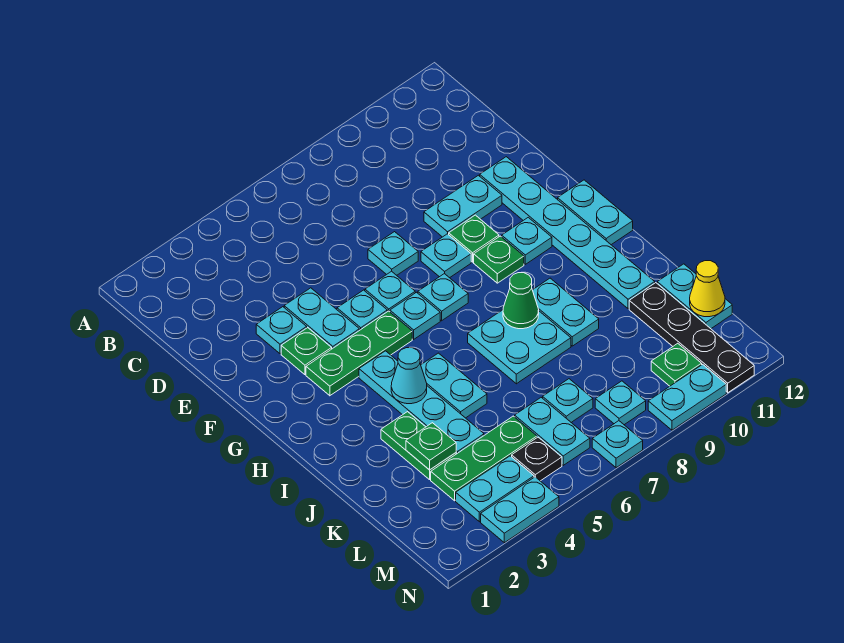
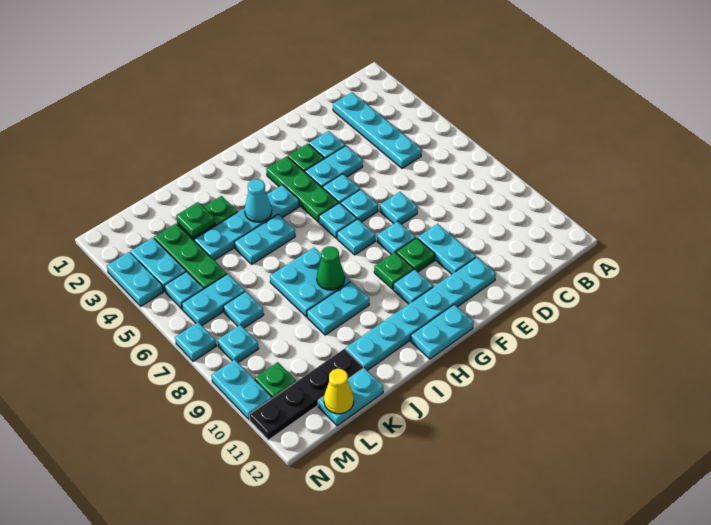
none -> cyan plate C2:C5 level 1
black plate M5 level 1 -> cyan plate M5 level 1

